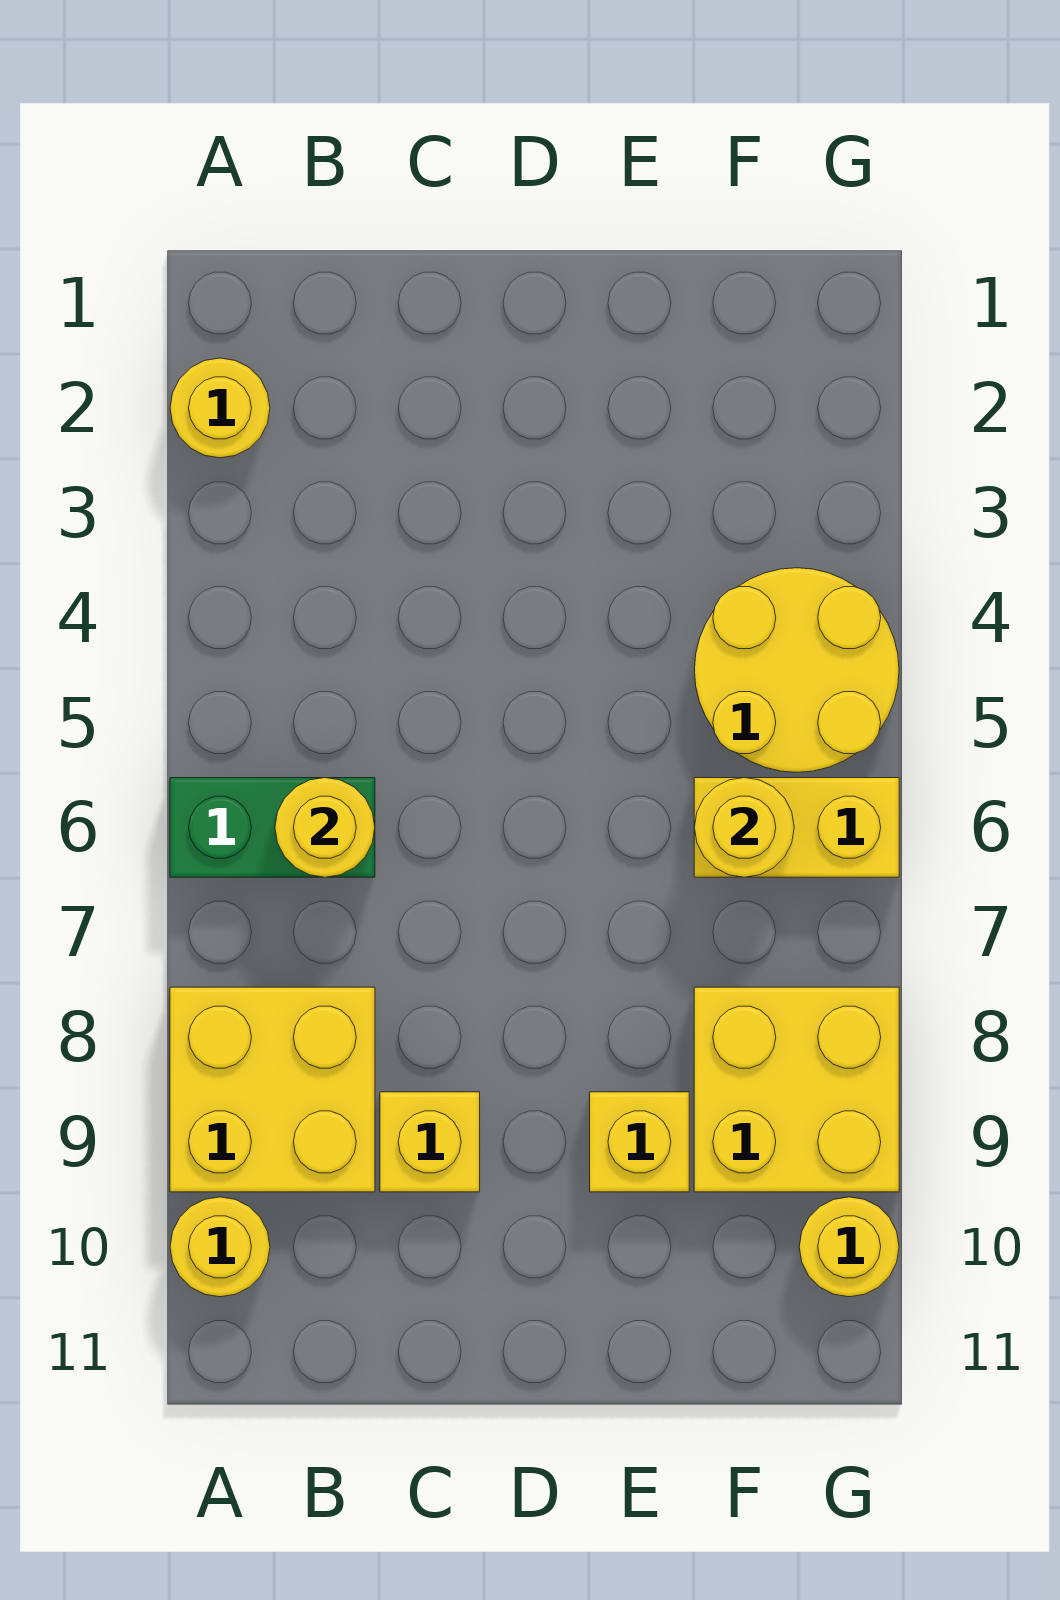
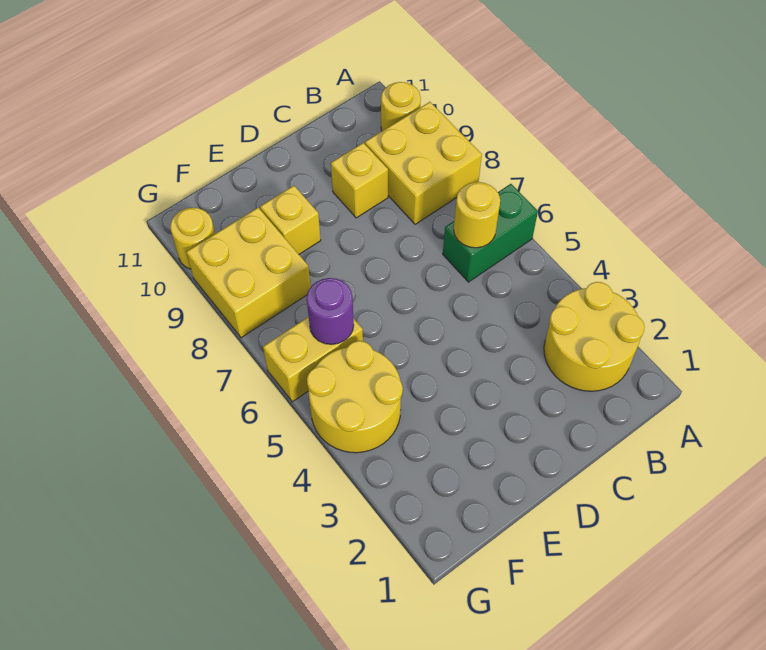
yellow round brick A2 level 1 -> yellow round brick A2:B3 level 1
yellow round brick F6 level 2 -> purple round brick F6 level 2

